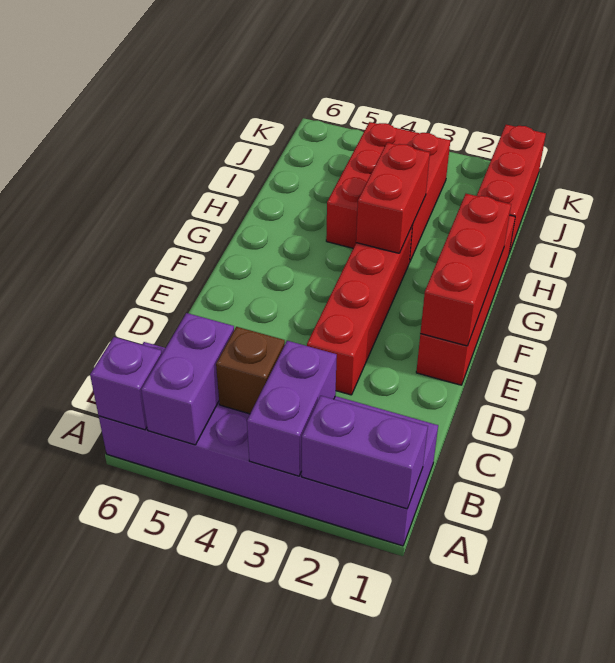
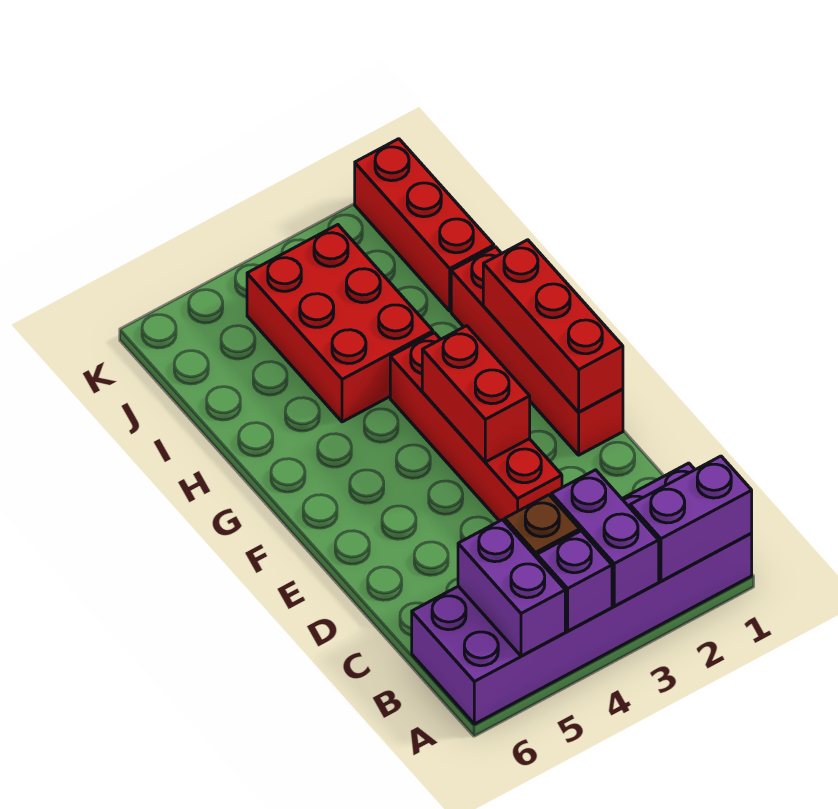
purple brick A6 level 2 -> purple brick A4 level 2
red brick G3:H3 level 2 -> red brick E3:F3 level 2

